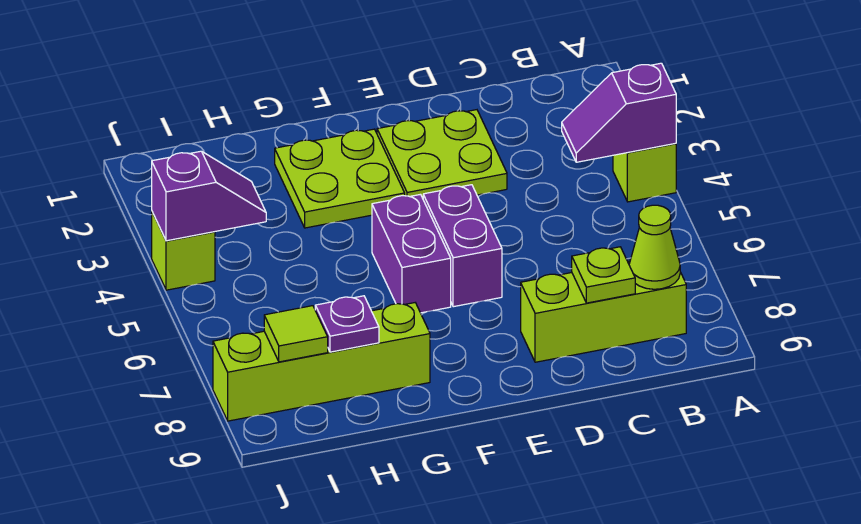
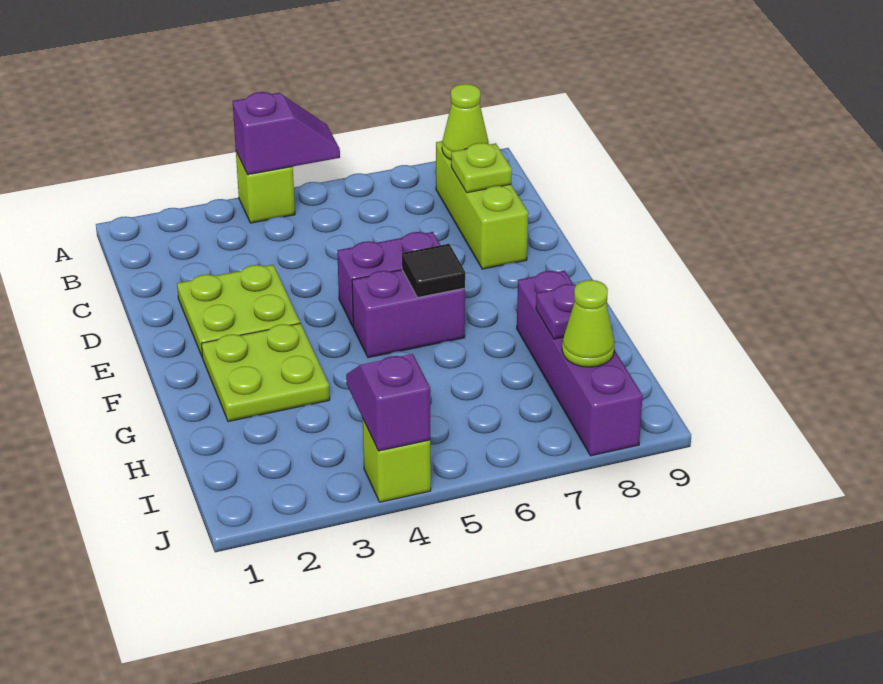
purple slope A4:B4 level 2 top A -> purple slope A4:A5 level 2 top 4
none -> black tile F6 level 2
lime brick G8:J8 level 1 -> purple brick G8:J8 level 1
lime tile I8 level 2 -> lime cone I8 level 2

